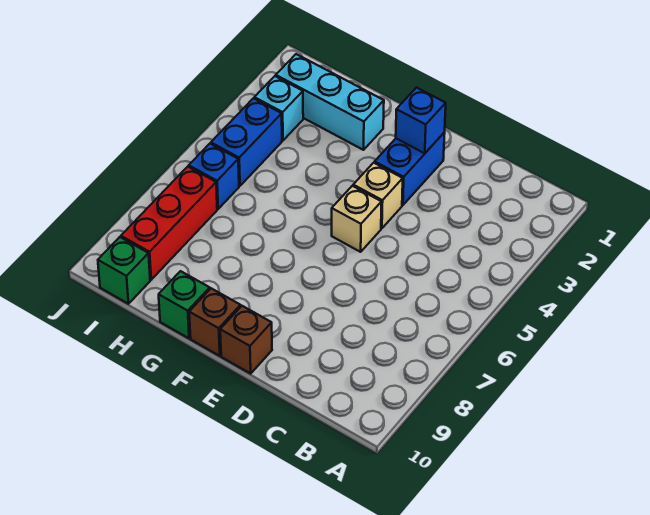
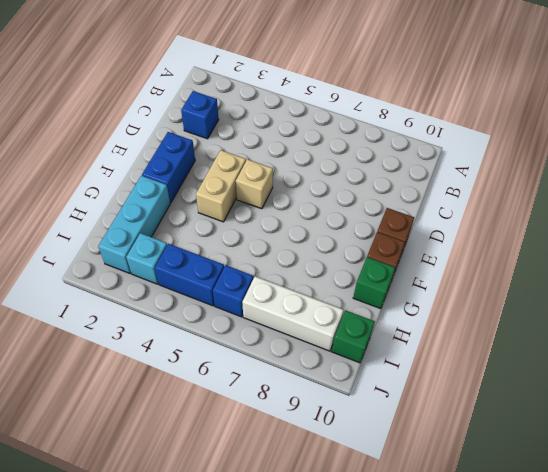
blue brick E2:E3 level 1 -> blue brick E2:F2 level 1
blue brick E2 level 2 -> blue brick C2 level 1
tan brick E4 level 1 -> tan brick E4:F4 level 1
red brick I7:I9 level 1 -> white brick I7:I9 level 1

